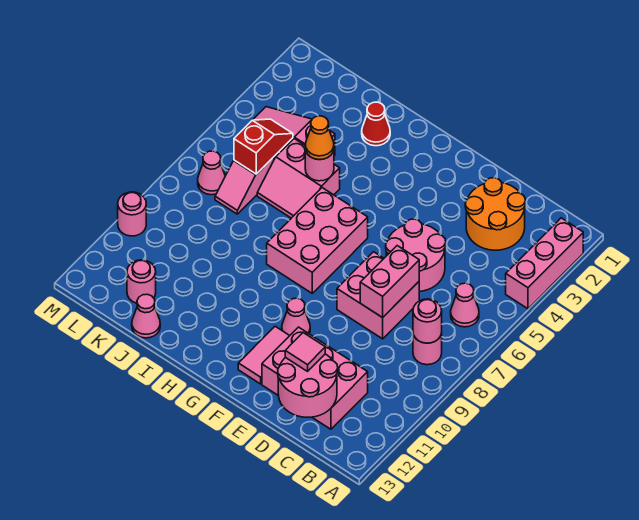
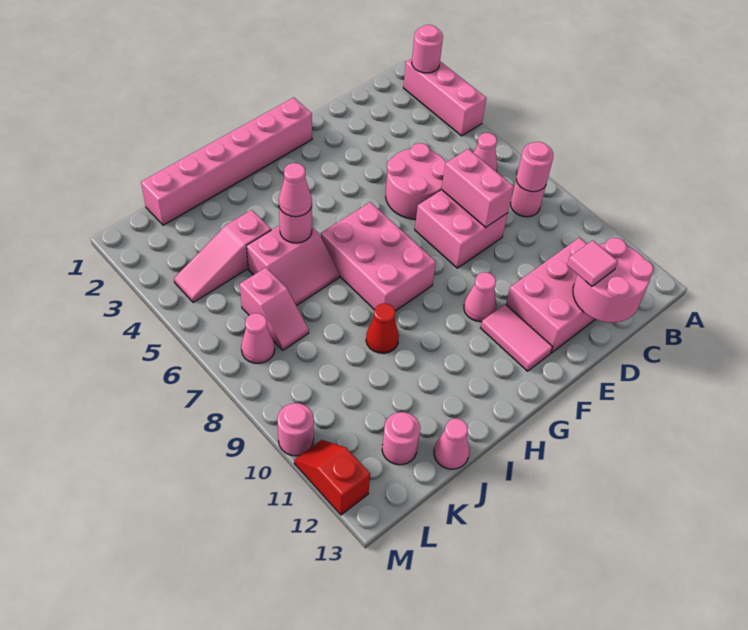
none -> pink round brick A2 level 2
orange round brick C2:D3 level 1 -> none
none -> pink brick F1:K1 level 1
red cone I2 level 1 -> red cone I9 level 1
orange cone I5 level 3 -> pink cone I5 level 3
red slope K5:K6 level 2 top 6 -> red slope M11:M12 level 1 top 12

